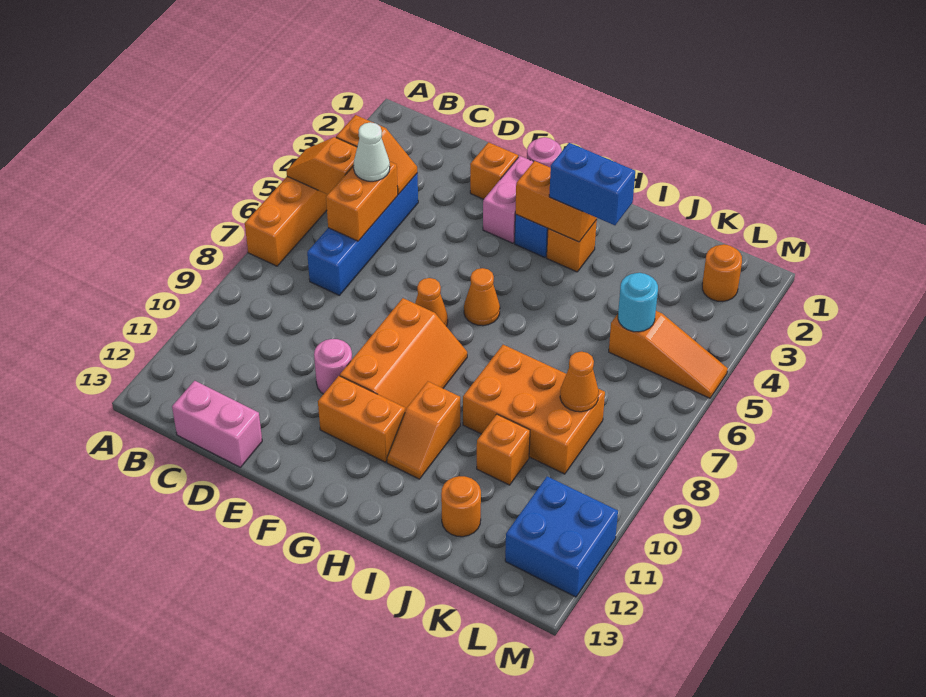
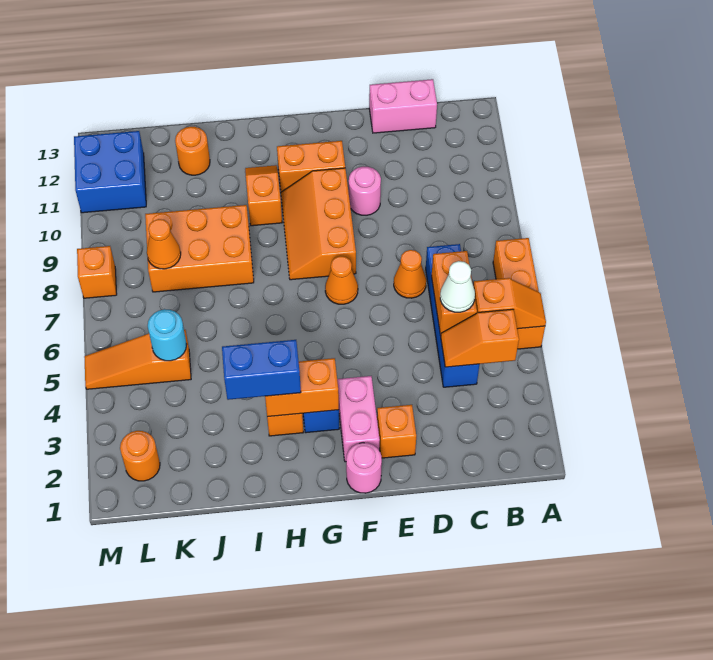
orange cone G6 level 1 -> orange cone D7 level 1
orange brick J10 level 1 -> orange brick M8 level 1

